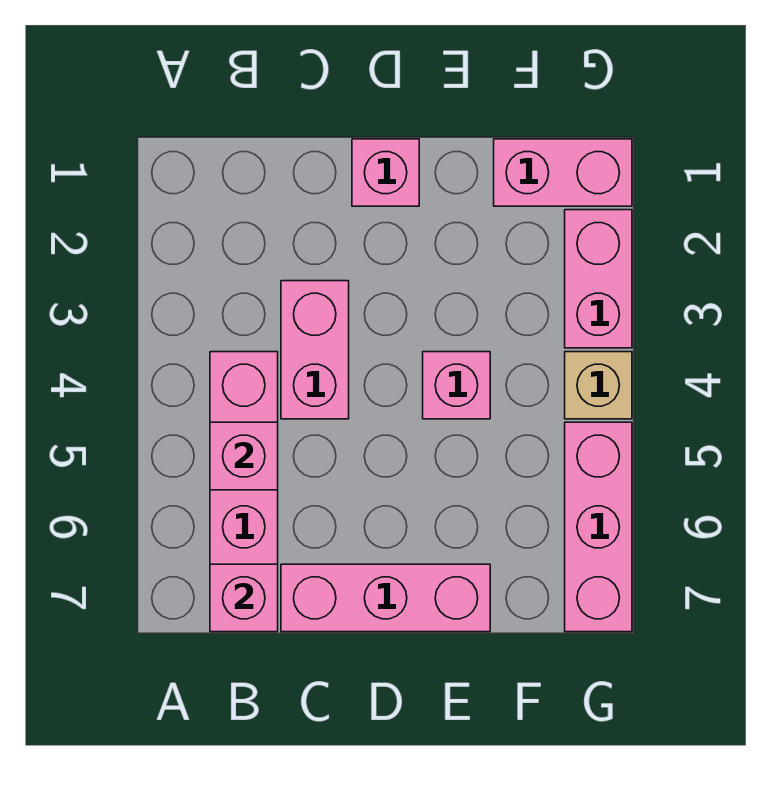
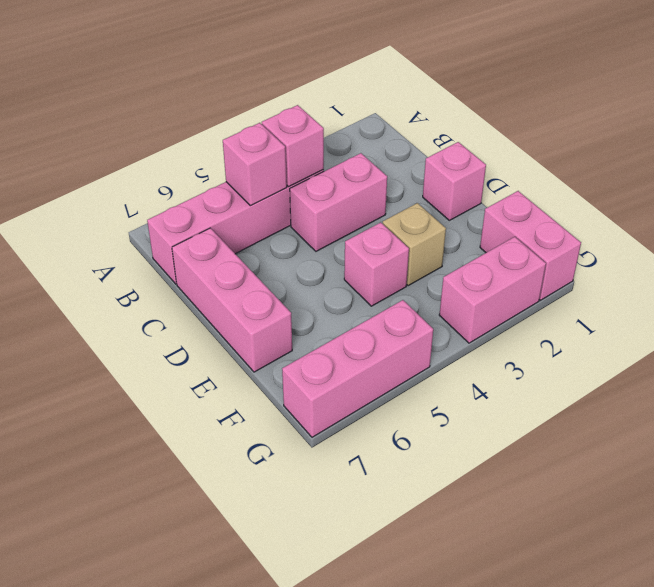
pink brick B7 level 2 -> pink brick B4 level 2
tan brick G4 level 1 -> tan brick E3 level 1

